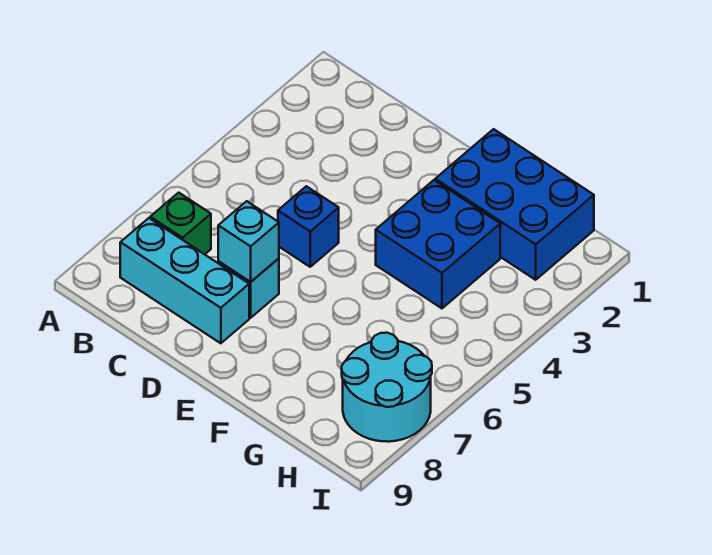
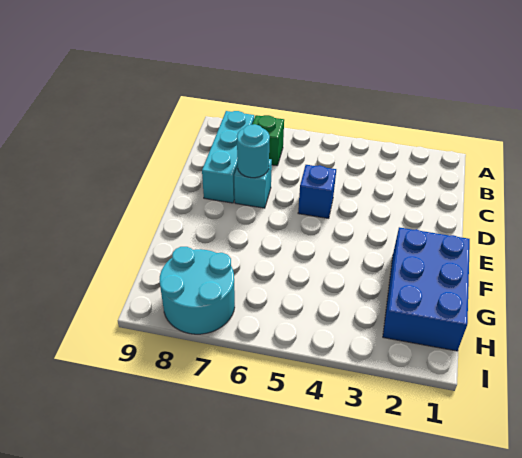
cyan brick D7 level 2 -> cyan round brick D7 level 2
blue brick F3:G4 level 1 -> none

